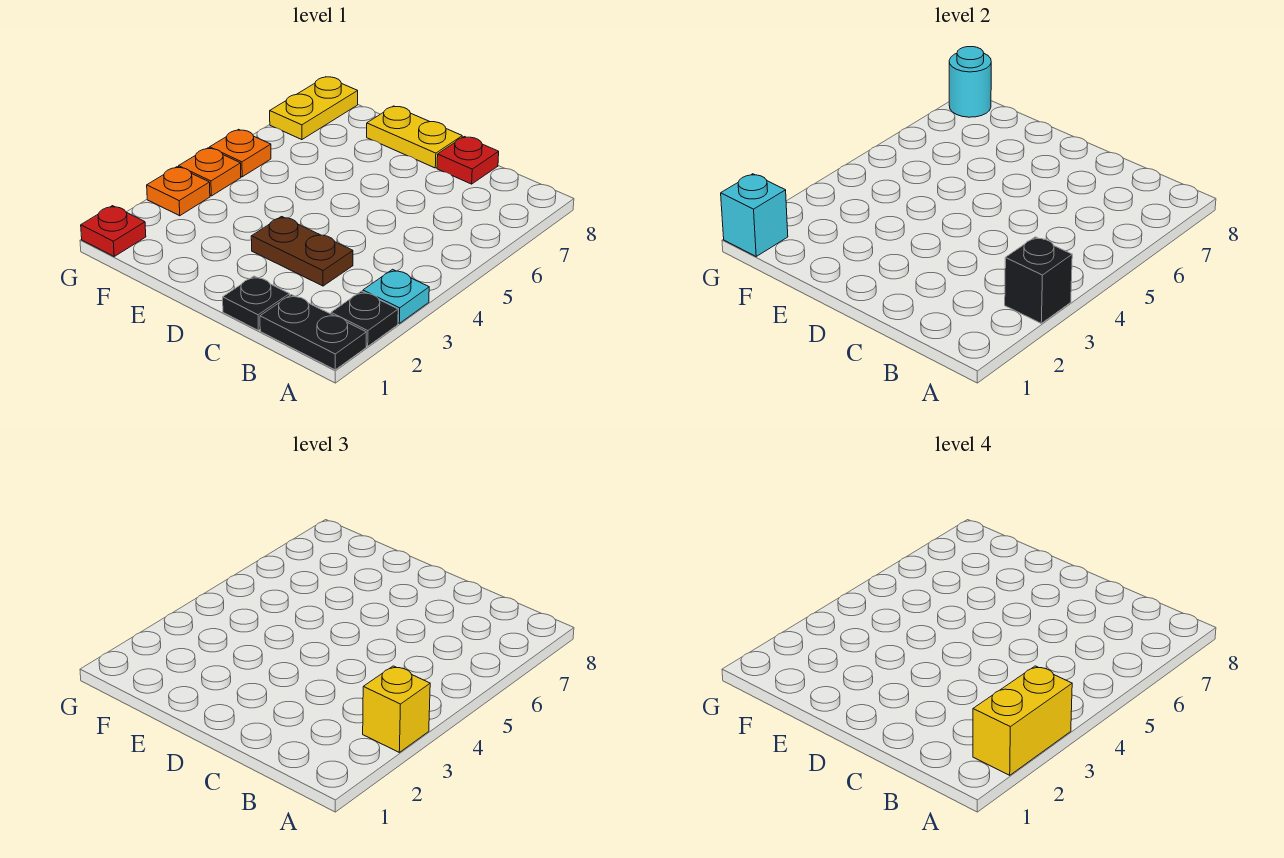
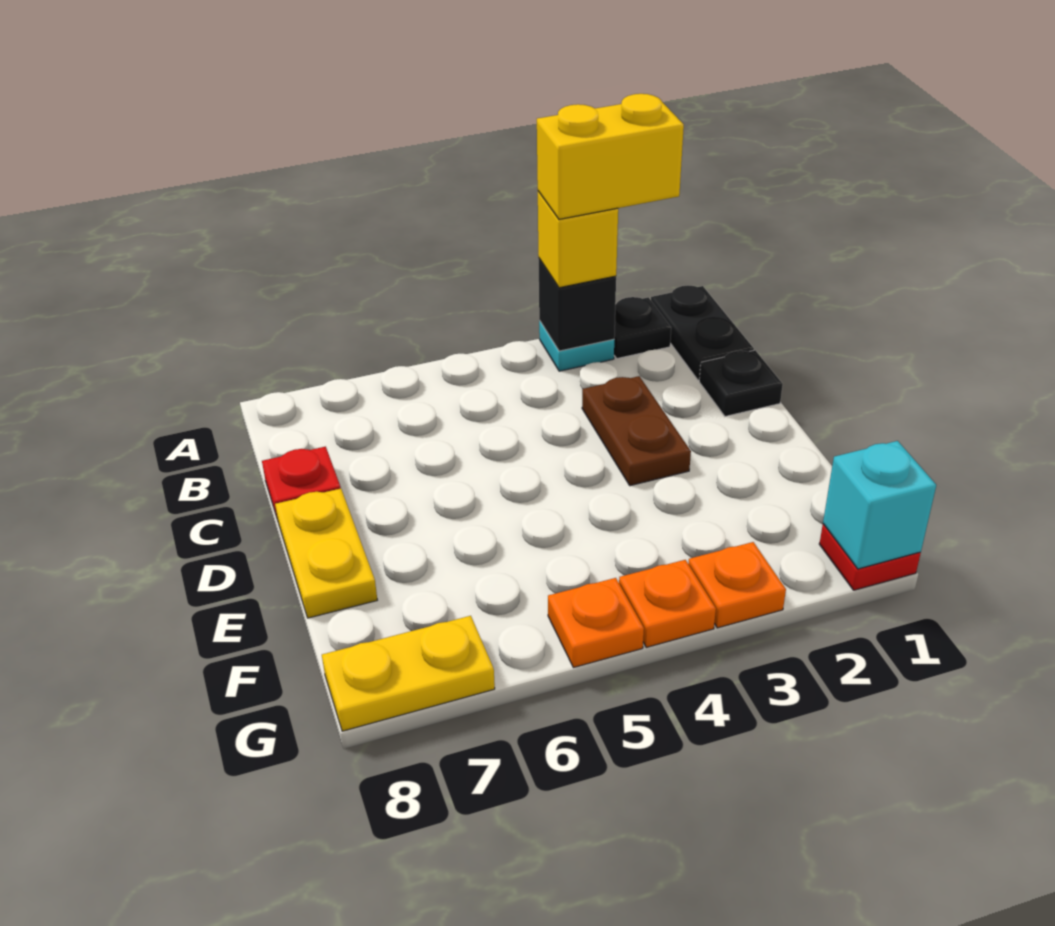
cyan round brick G8 level 2 -> none

